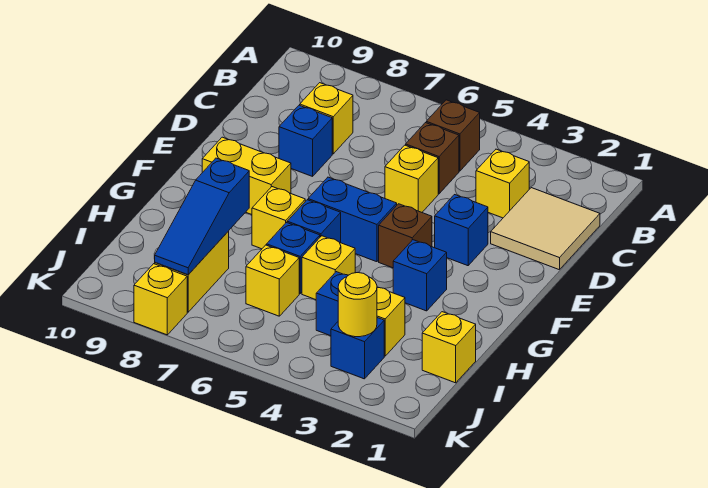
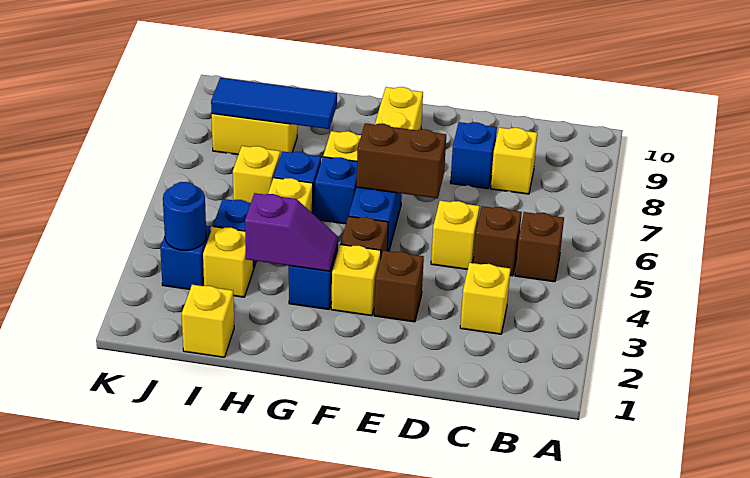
tan tile C1:D2 level 1 -> none
blue brick E3 level 1 -> brown brick E3 level 1
none -> brown brick E6:F6 level 2
none -> purple slope G3:H3 level 2 top H
blue slope H8:J8 level 2 top H -> blue tile H8:J8 level 2
yellow round brick J3 level 2 -> blue round brick J3 level 2
yellow brick K8 level 1 -> yellow brick F3 level 1

